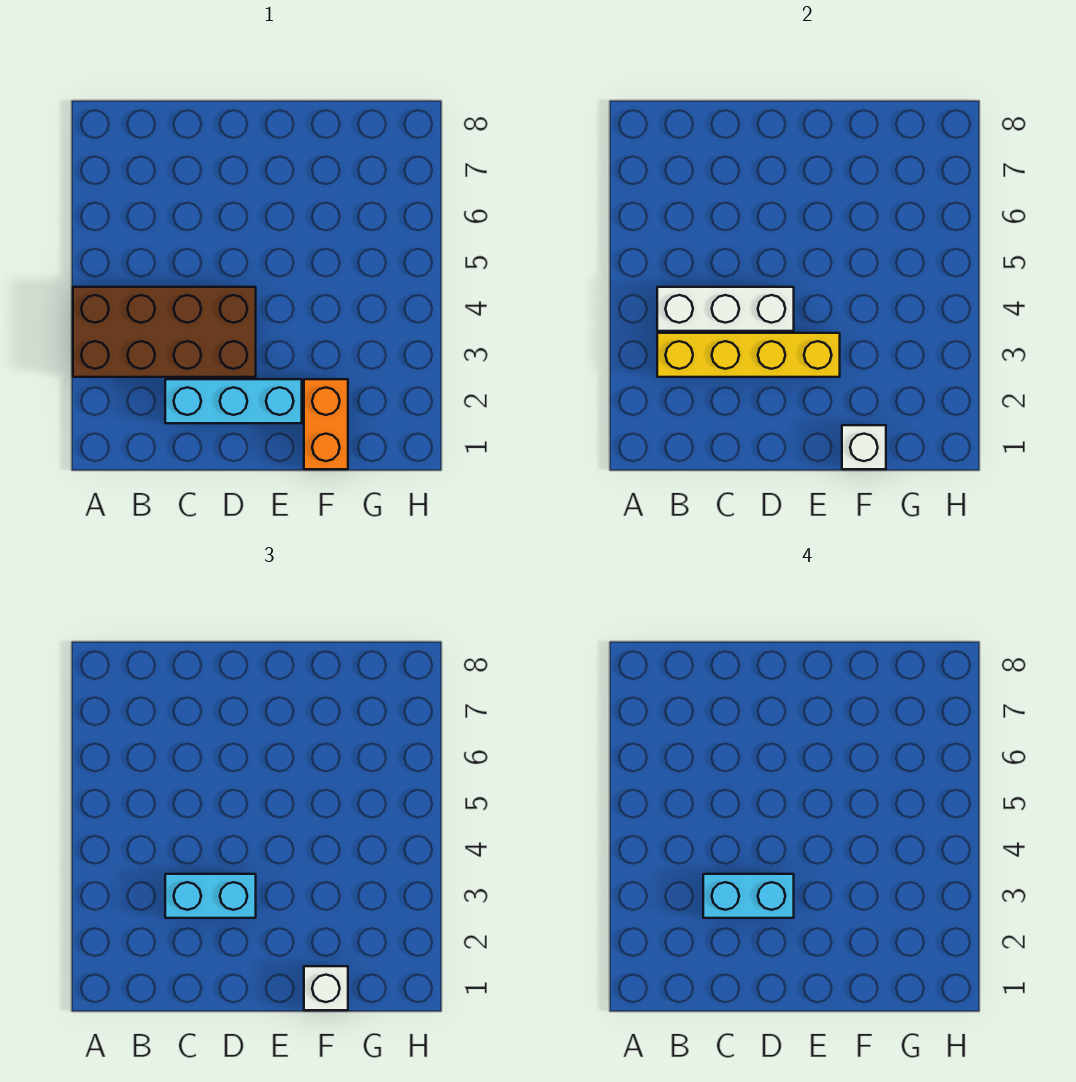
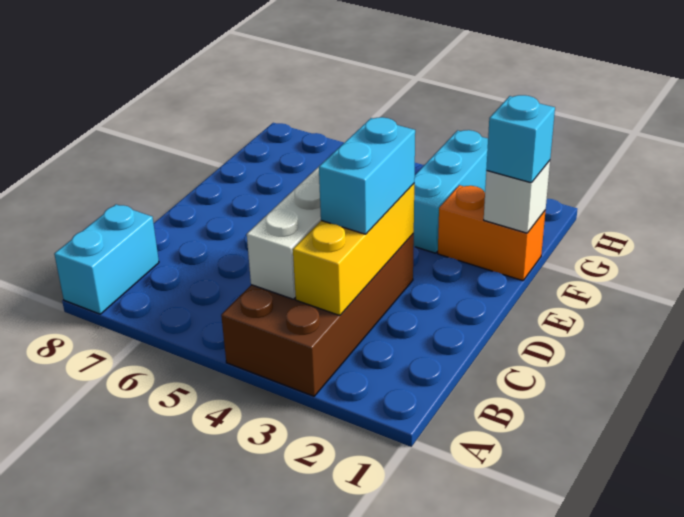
yellow brick B3:E3 level 2 -> yellow brick B3:D3 level 2
cyan brick C2:E2 level 1 -> cyan brick F3:H3 level 1
cyan brick C3:D3 level 4 -> cyan brick A8:B8 level 1
white brick F1 level 3 -> cyan brick F1 level 3

